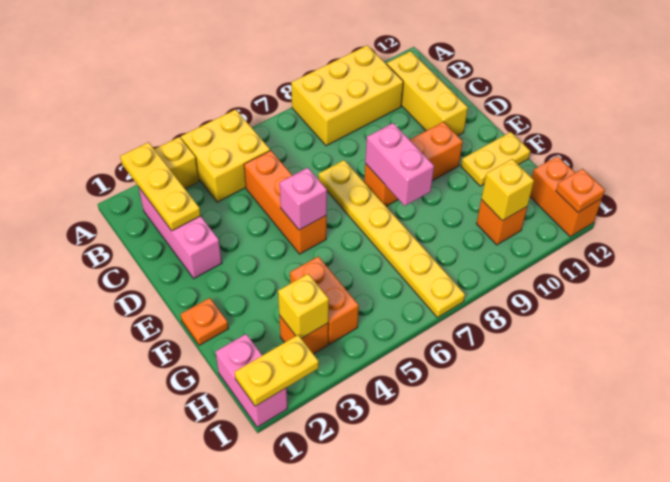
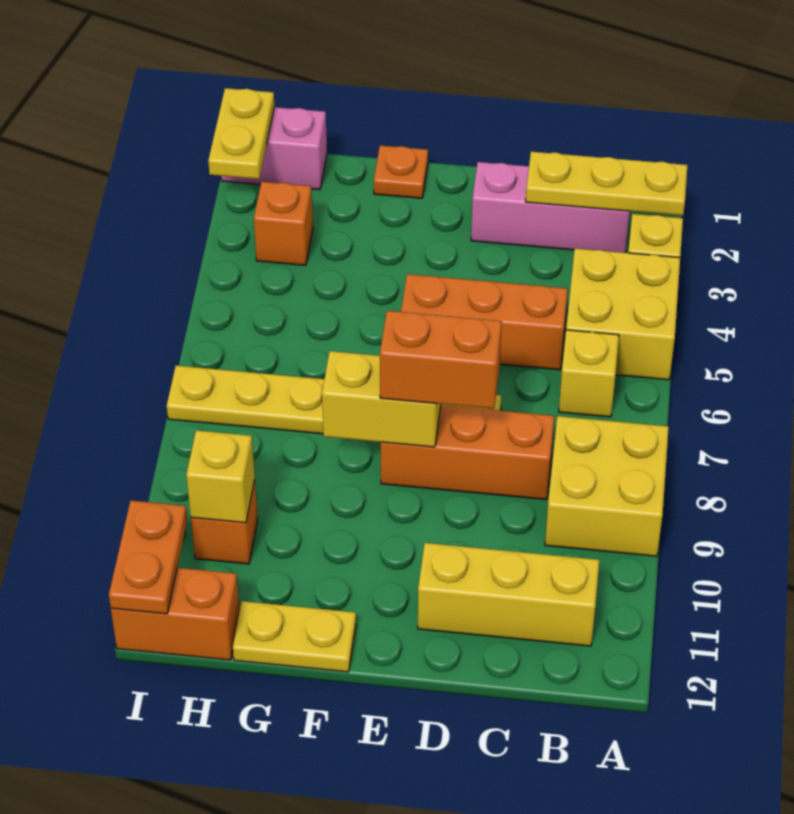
yellow brick A8:B10 level 1 -> yellow brick A8:B9 level 1
pink brick E5 level 2 -> none
orange brick E8:E10 level 1 -> orange brick C8:E8 level 1
pink brick E8:F8 level 2 -> yellow brick E8:F8 level 2
yellow plate F11:F12 level 1 -> yellow plate F12:G12 level 1
orange brick G4:H4 level 1 -> orange brick D8:E8 level 3
yellow brick H3 level 2 -> yellow brick B6 level 1
orange plate I12 level 2 -> orange plate I11:I12 level 2

